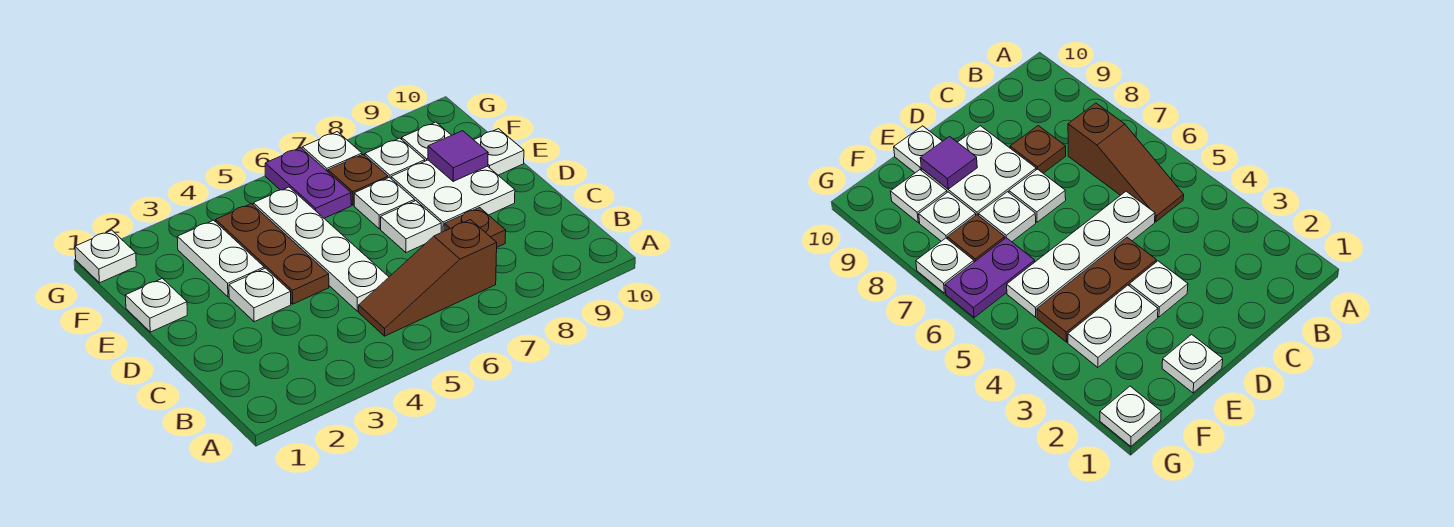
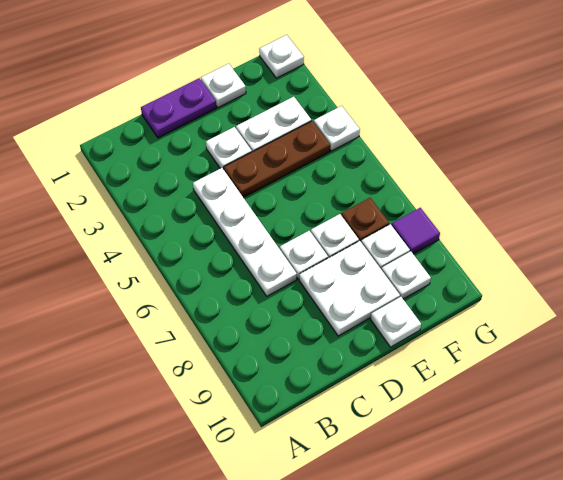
brown slope B5:B7 level 1 top 7 -> none
white plate C5:F5 level 1 -> white plate C4:C7 level 1
brown plate C8 level 1 -> none
purple tile E9 level 2 -> purple tile G8 level 1
purple plate F6:G6 level 1 -> purple plate C1:D1 level 1
white plate G7 level 1 -> white plate G4 level 1

